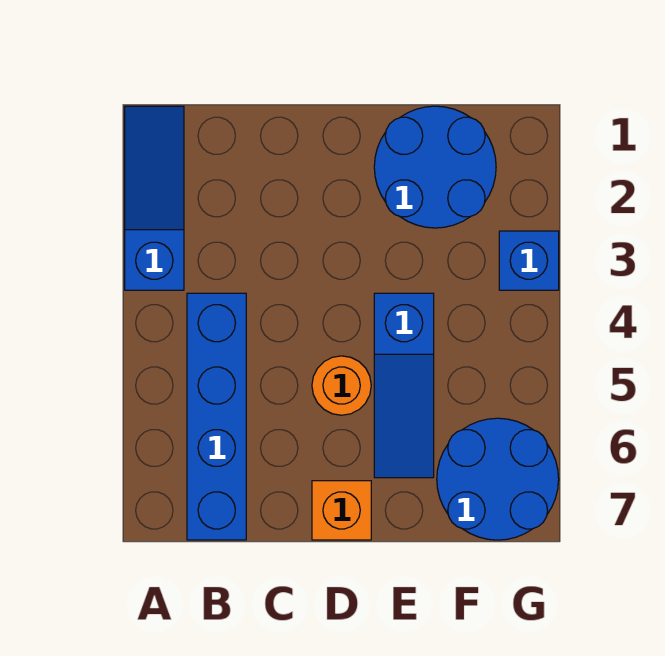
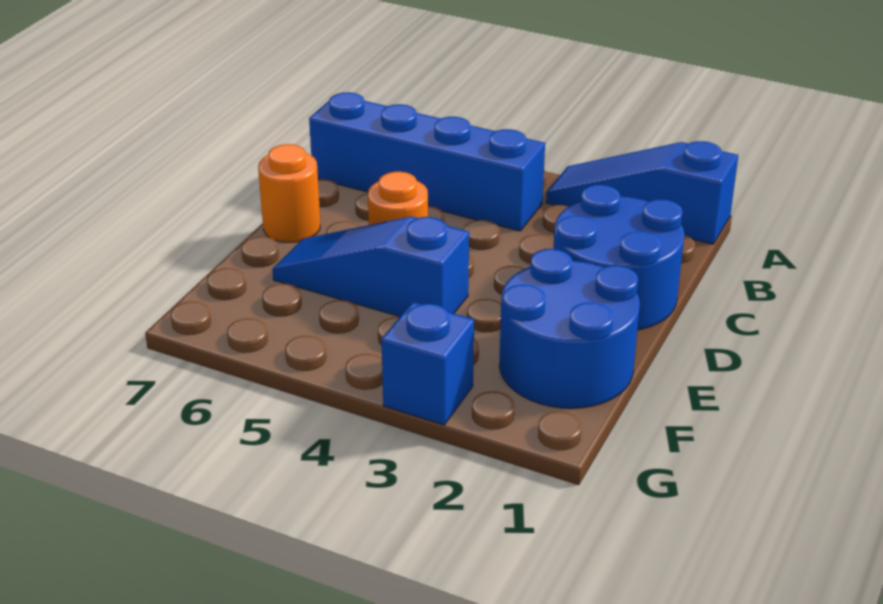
blue slope A1:A3 level 1 top 3 -> blue slope A1:A3 level 1 top 1
orange brick D7 level 1 -> orange round brick D7 level 1
blue round brick F6:G7 level 1 -> blue round brick C1:D2 level 1

